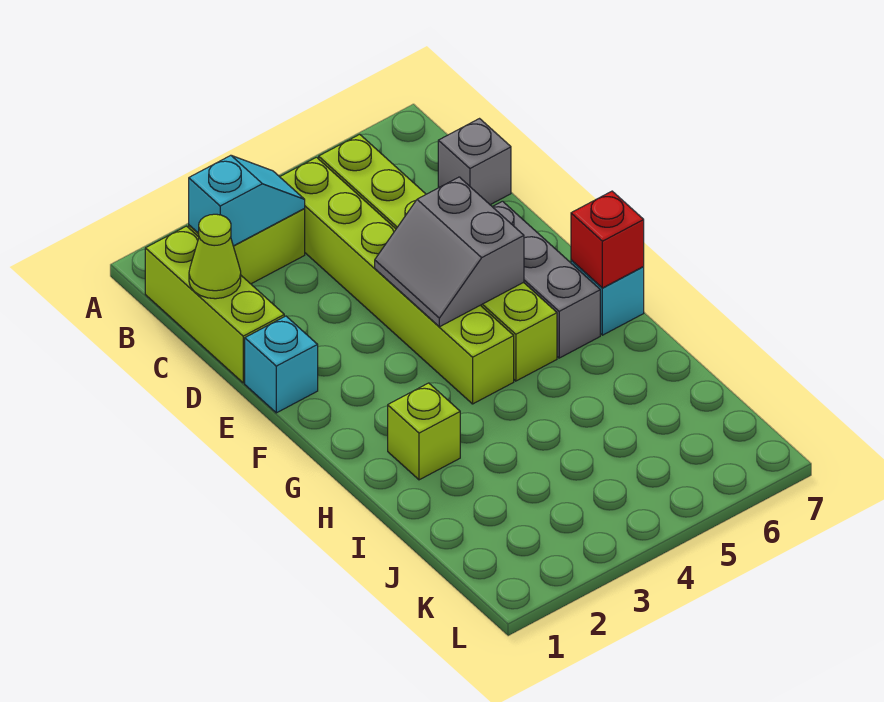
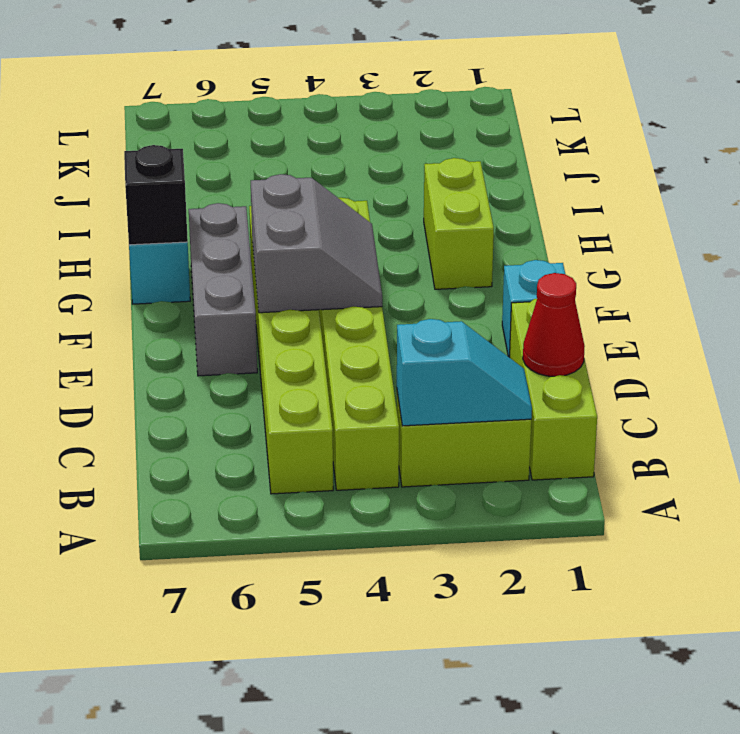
cyan slope B2:B3 level 2 top 2 -> cyan slope B2:B3 level 2 top 3
lime cone C1 level 2 -> red cone C1 level 2
grey brick C7 level 1 -> none
red brick G7 level 2 -> black brick G7 level 2
lime brick H2 level 1 -> lime brick G2:H2 level 1

